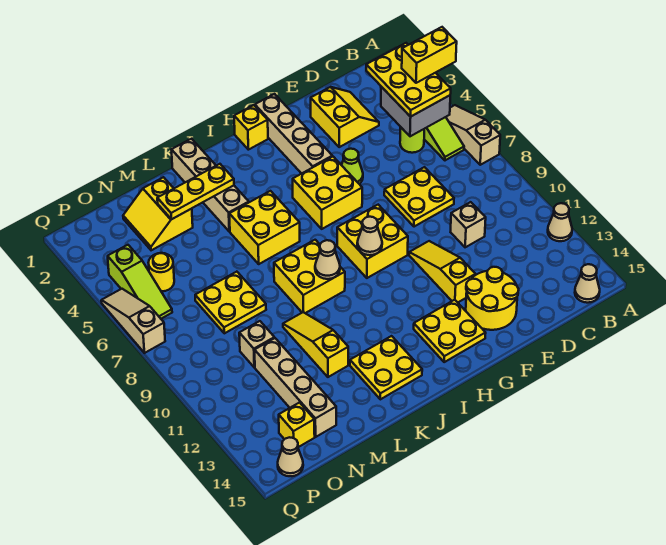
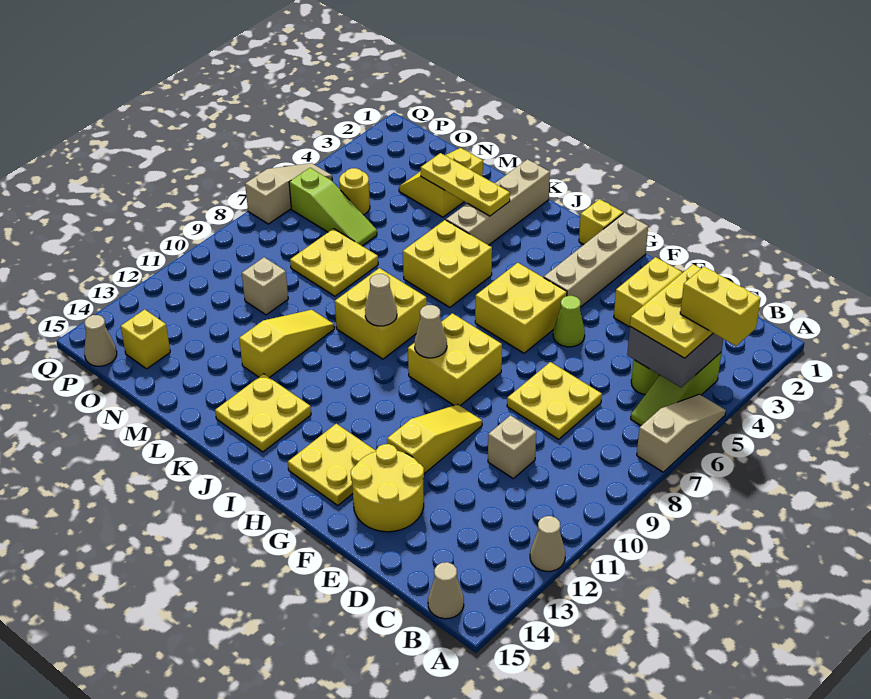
tan brick N11:N14 level 1 -> none
lime slope P4:P6 level 1 top 4 -> lime slope N6:P6 level 1 top P

